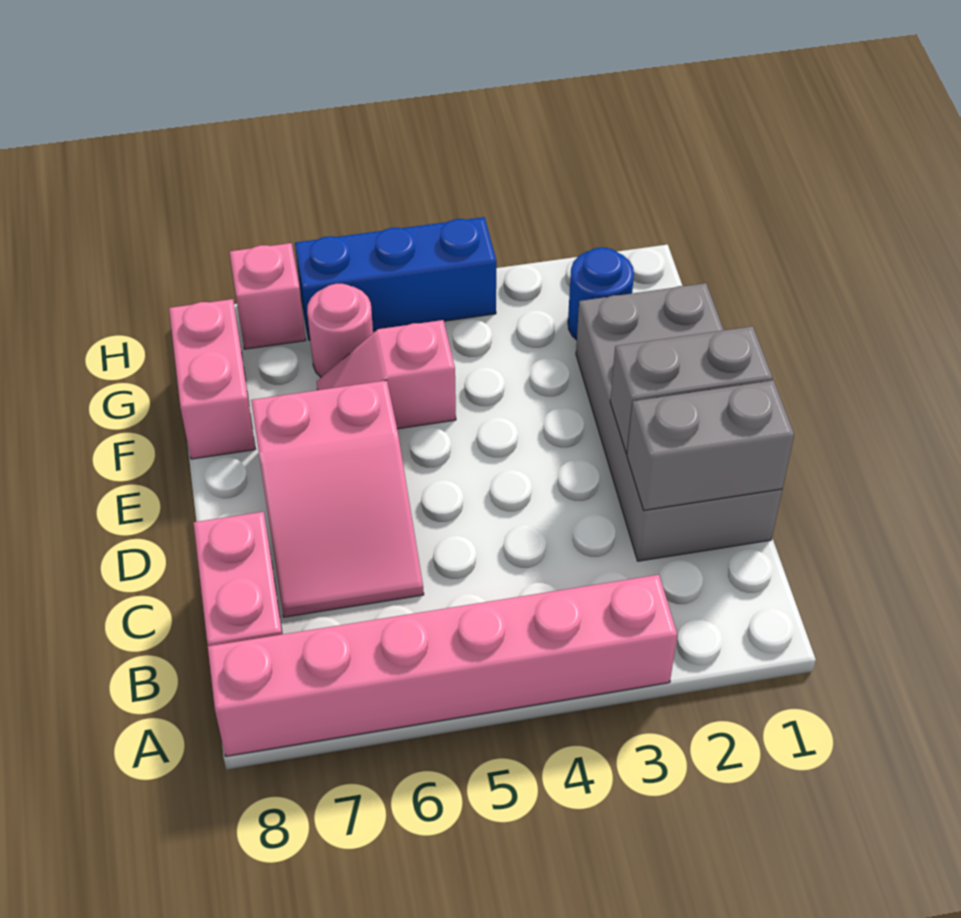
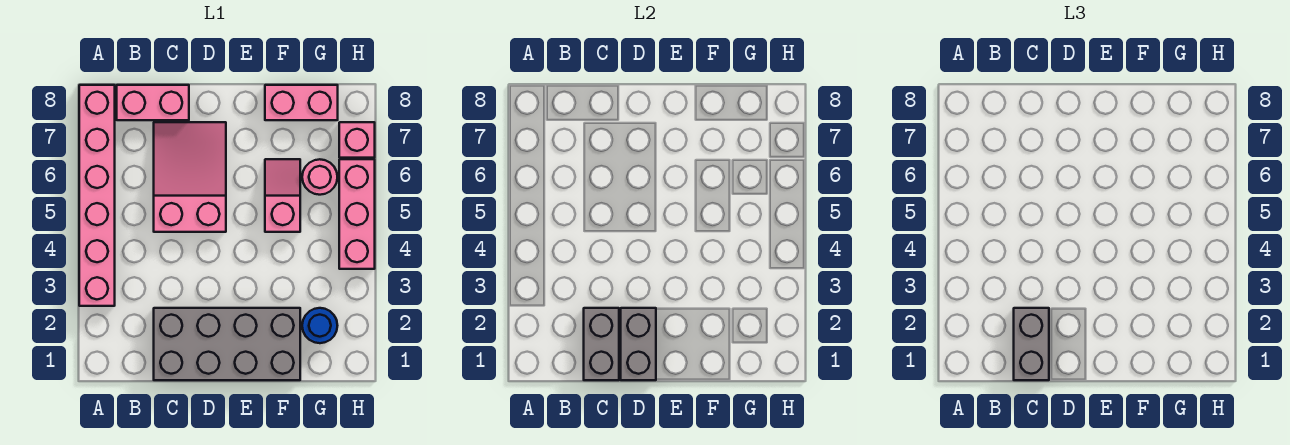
none -> grey brick C1:C2 level 3
pink slope C6:E7 level 1 top E -> pink slope C5:D7 level 1 top 5
blue brick H4:H6 level 1 -> pink brick H4:H6 level 1

